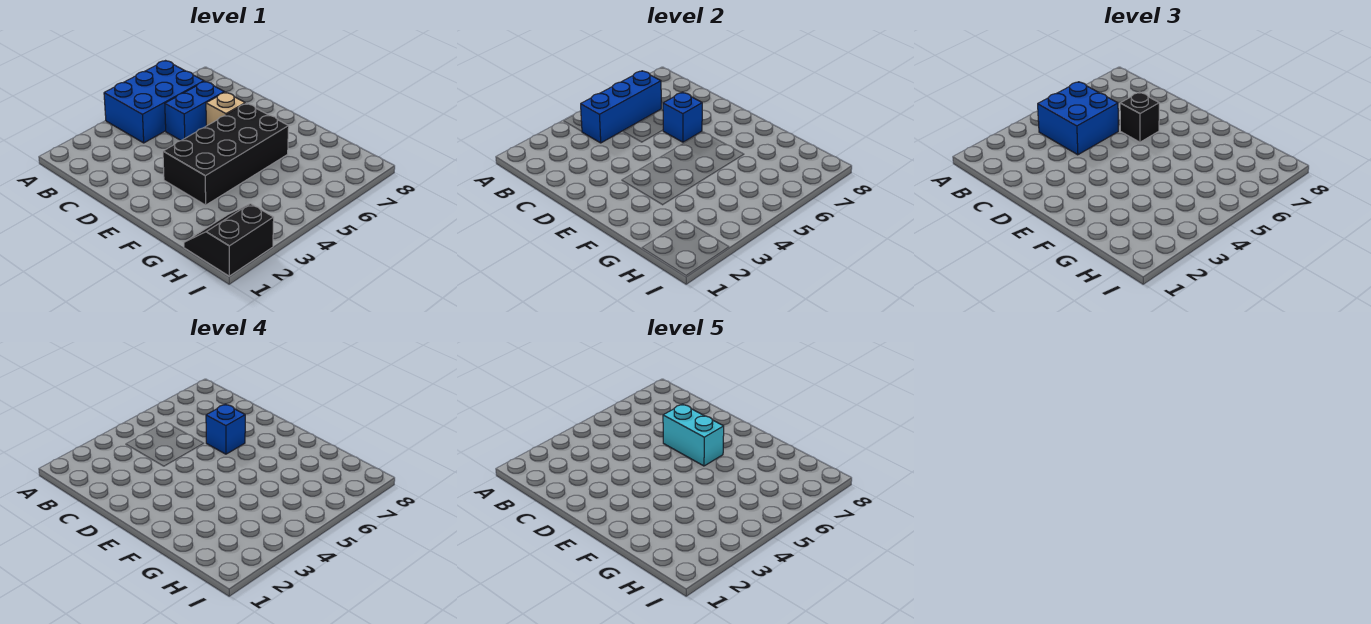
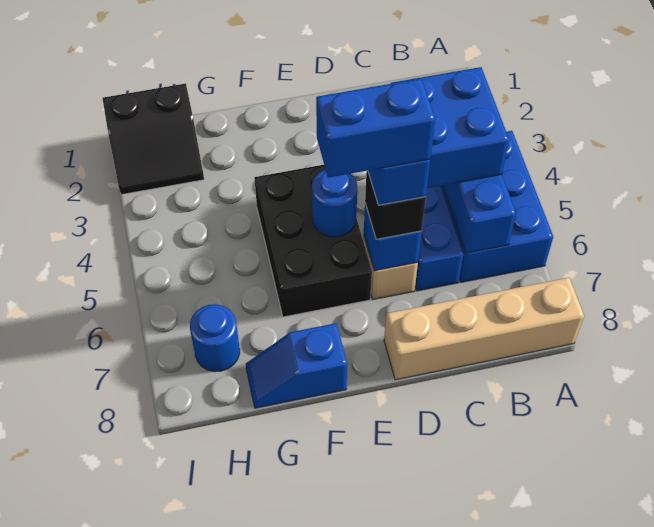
none -> tan brick A8:D8 level 1
cyan brick D6:E6 level 5 -> blue brick D6:E6 level 5
black brick E3:F6 level 1 -> black brick E4:F6 level 1
none -> blue round brick E5 level 2
none -> blue slope F8:G8 level 1 top F
black slope H1:I2 level 1 top I -> black slope H1:I2 level 1 top 1
none -> blue round brick H7 level 1

